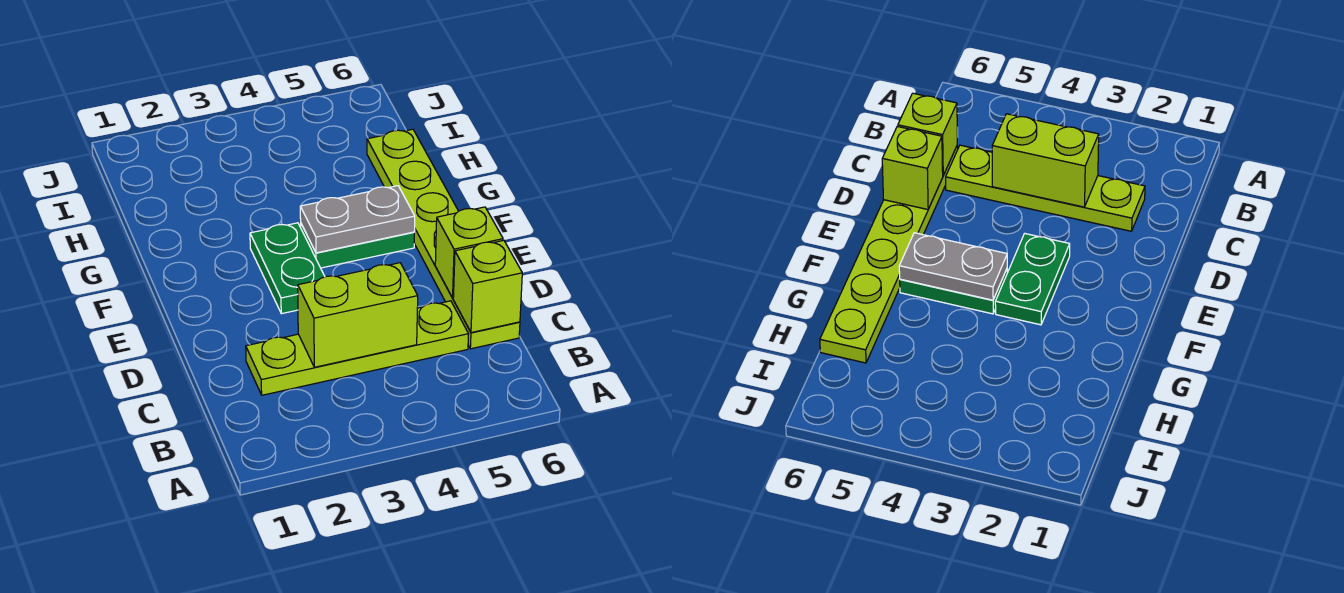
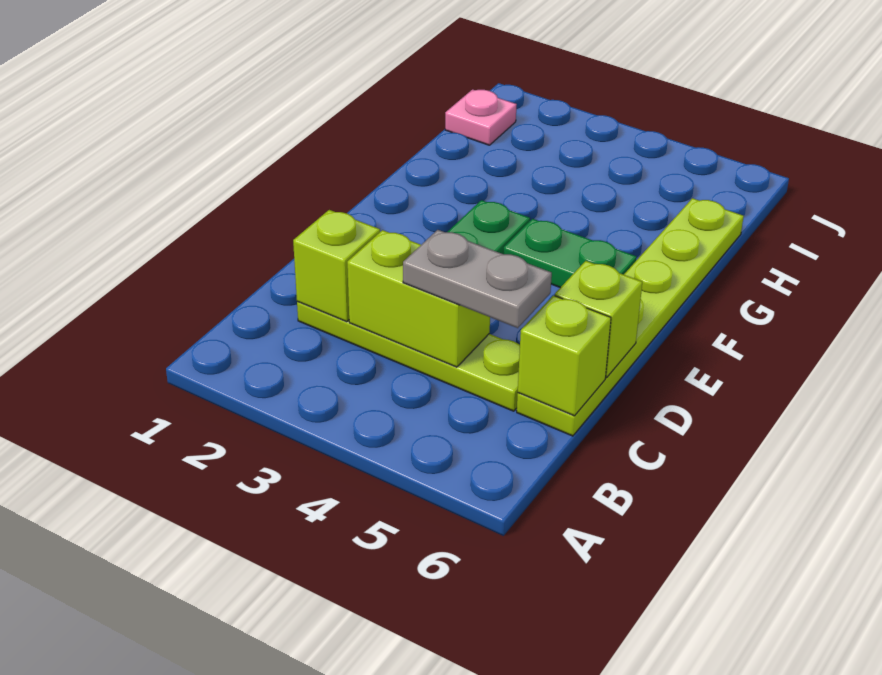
none -> lime brick C2 level 2
grey plate F4:F5 level 2 -> grey plate C4:C5 level 3
none -> pink plate I1 level 1

